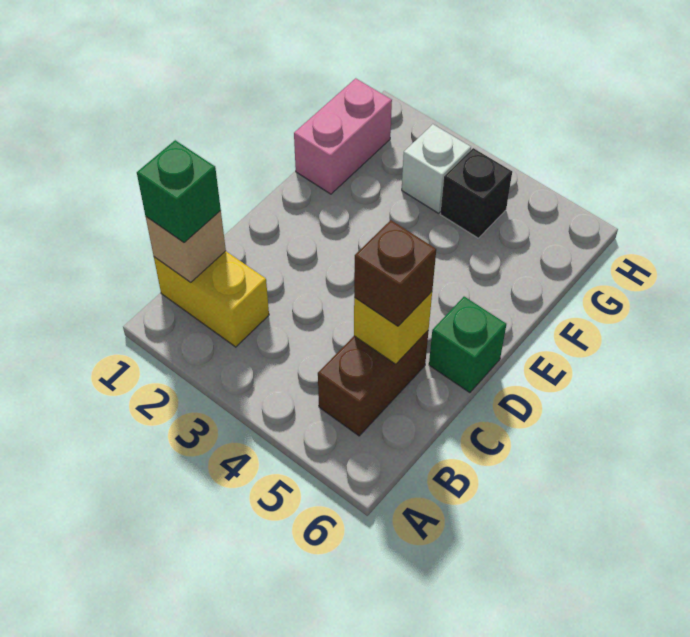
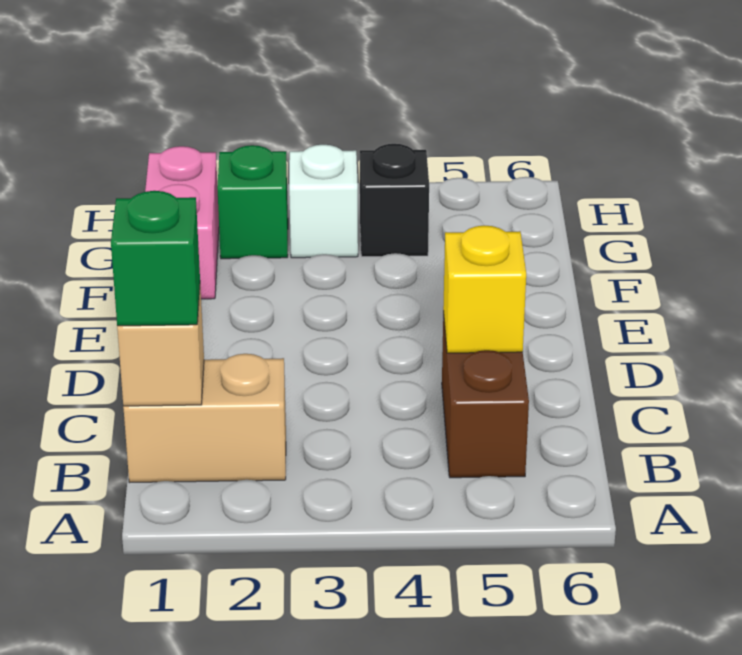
yellow brick B1:B2 level 1 -> tan brick B1:B2 level 1
brown brick C5 level 3 -> none
green brick D6 level 1 -> green brick G2 level 1

